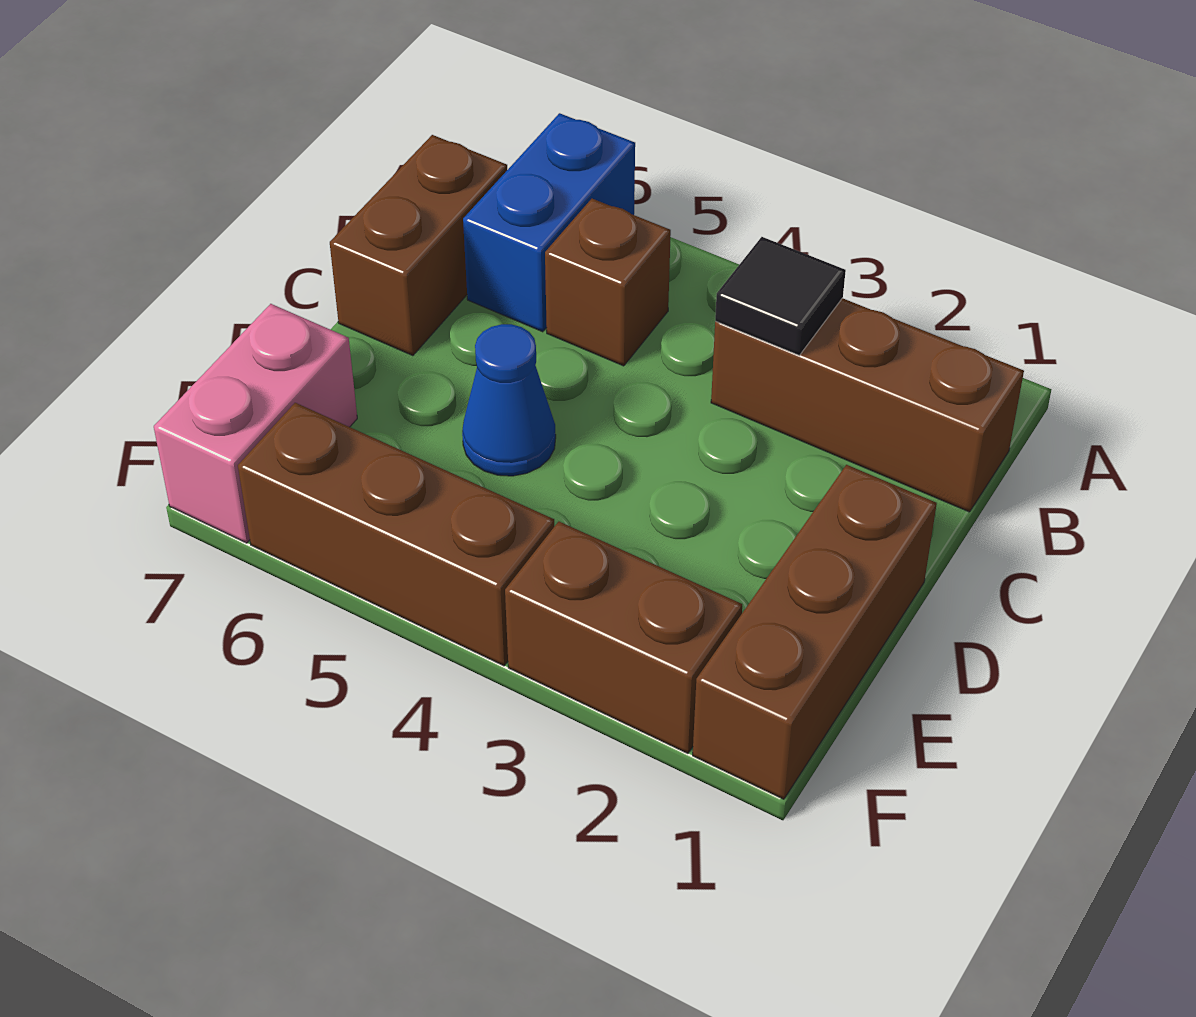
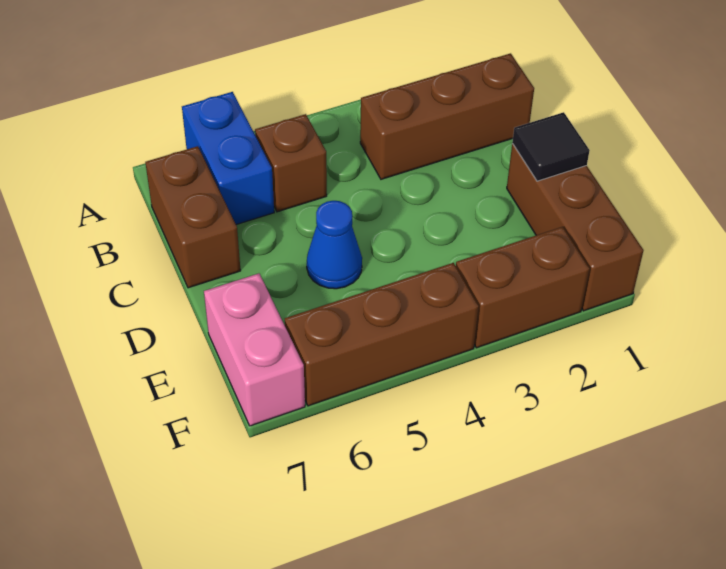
black tile B3 level 2 -> black tile D1 level 2

